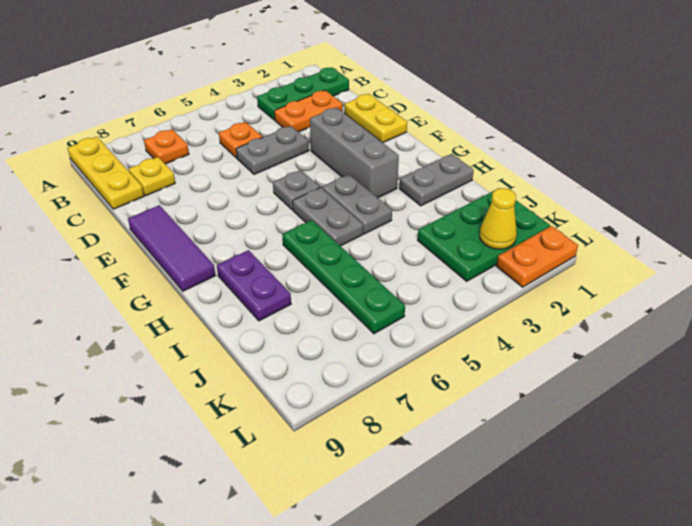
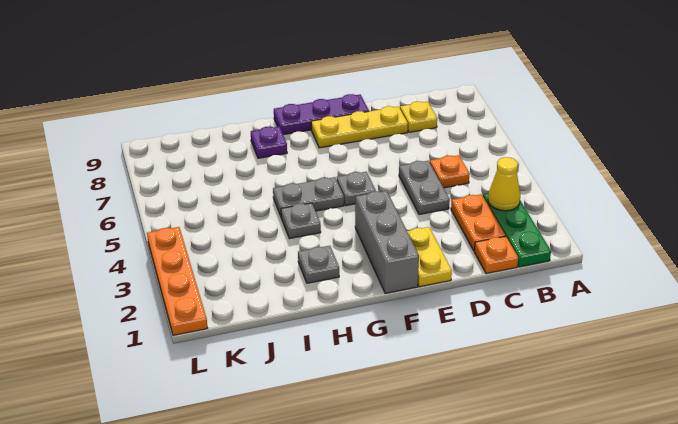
yellow plate A9:C9 level 1 -> yellow plate D8:F8 level 1
orange plate B7 level 1 -> orange plate C1 level 1
yellow plate D1:E1 level 1 -> yellow plate E1:E2 level 1
grey brick E3:G3 level 1 -> grey brick F1:F3 level 1
purple tile E9:G9 level 1 -> purple plate E9:G9 level 1
grey plate G4:H4 level 1 -> grey plate H4 level 1
grey plate H1:H2 level 1 -> grey plate H2 level 1
green plate H6:K6 level 1 -> none
purple plate H8:I8 level 1 -> purple plate H8 level 1
green plate J1:K3 level 1 -> none
yellow cone K2 level 2 -> yellow cone B3 level 2
orange plate L1:L2 level 1 -> orange plate L1:L4 level 1

